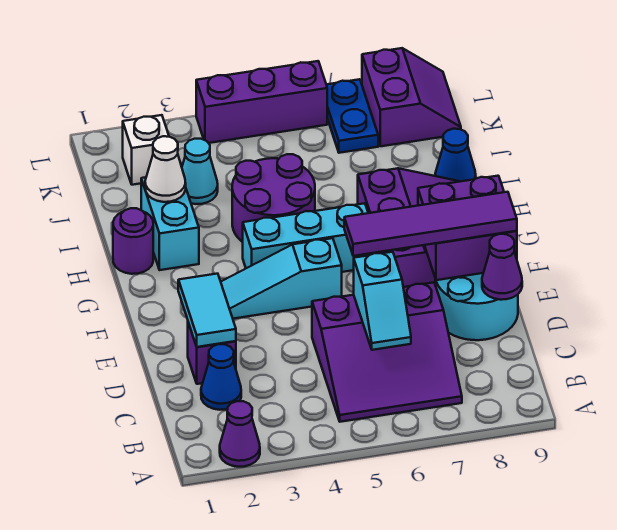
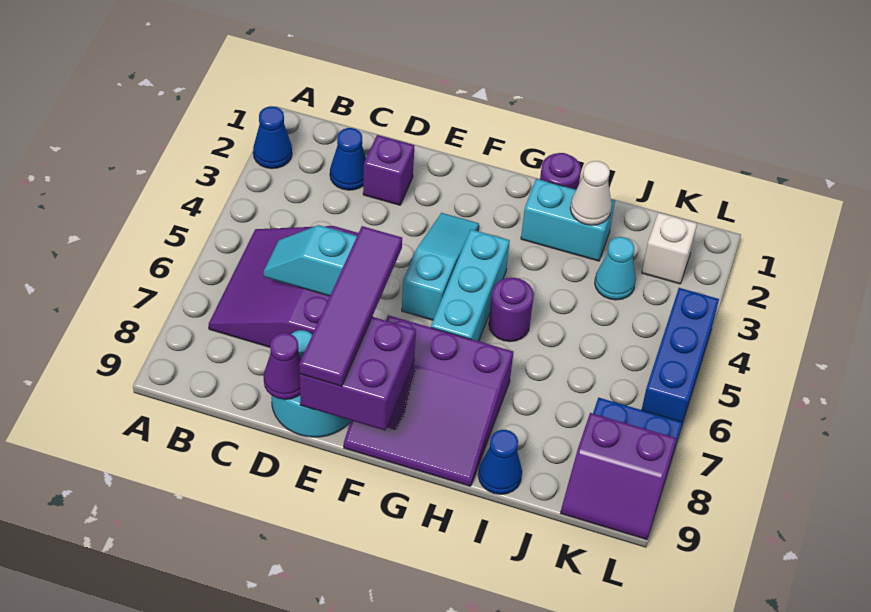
purple cone A2 level 1 -> blue cone A2 level 1
cyan tile D2:E2 level 2 -> none
purple round brick H4:I5 level 1 -> purple round brick H5 level 1
purple brick L4:L6 level 1 -> blue brick L4:L6 level 1

